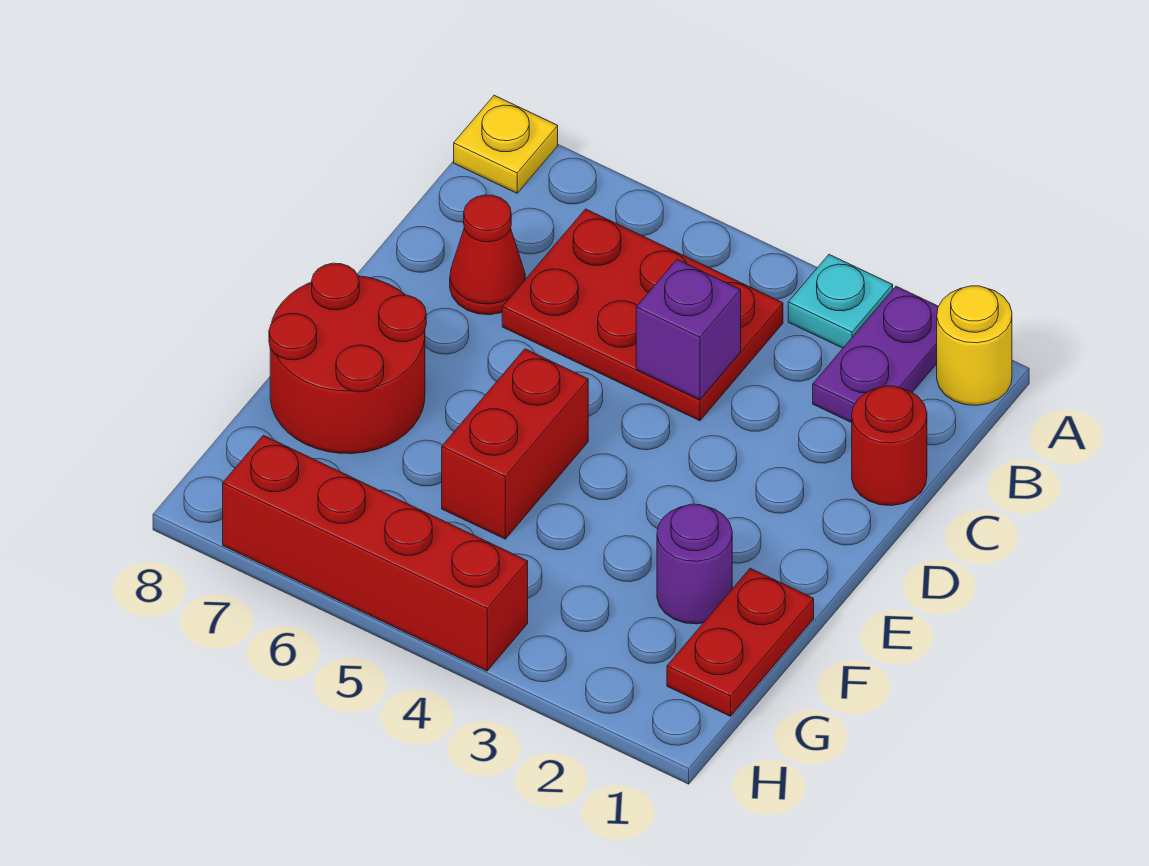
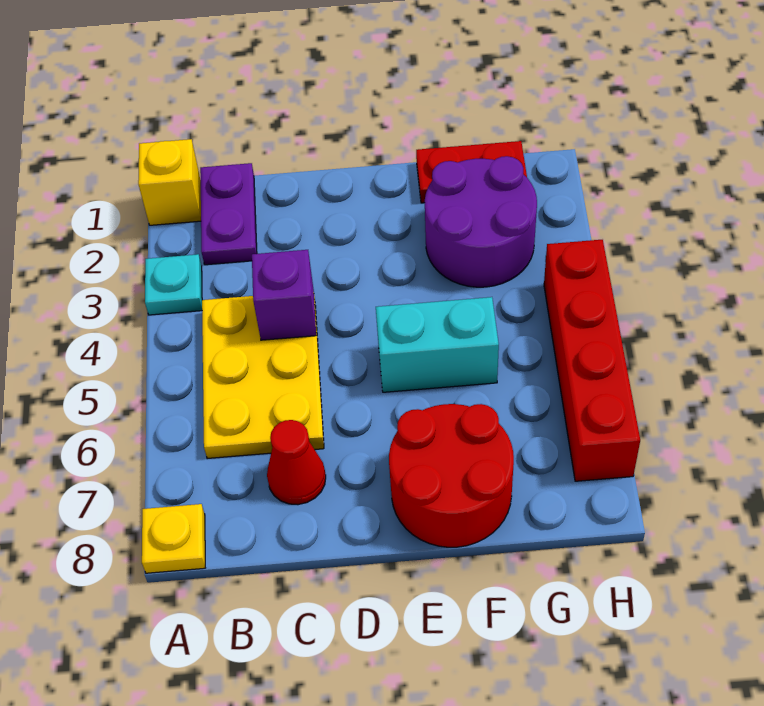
yellow round brick A1 level 1 -> yellow brick A1 level 1
purple plate A2:B2 level 1 -> purple plate B1:B2 level 1
red plate B4:C6 level 1 -> yellow plate B4:C6 level 1
red round brick C1 level 1 -> none
red brick E5:F5 level 1 -> cyan brick E5:F5 level 1
purple round brick F2 level 1 -> purple round brick F2:G3 level 1

